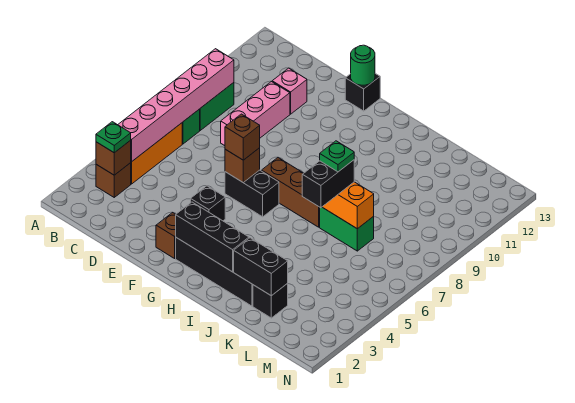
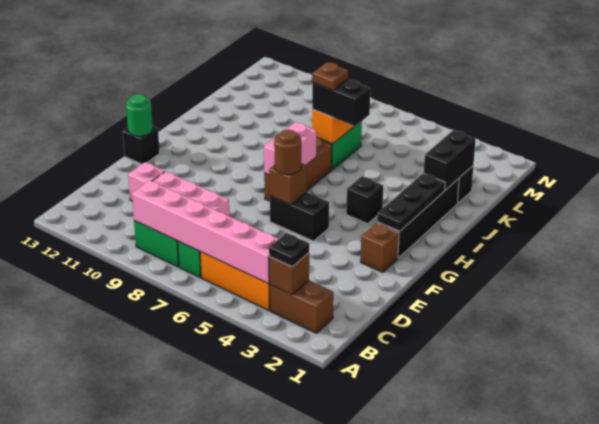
brown brick B3 level 1 -> brown brick B2:B3 level 1
green plate B3 level 3 -> black plate B3 level 3
black brick F4 level 1 -> black brick H4 level 1
black brick F6:G6 level 1 -> black brick F5:F6 level 1
brown brick F6 level 3 -> brown round brick F6 level 3
black brick G2:I2 level 2 -> black plate G2:I2 level 2
none -> pink brick G7:H7 level 2
green plate J7 level 4 -> brown plate J7 level 4

